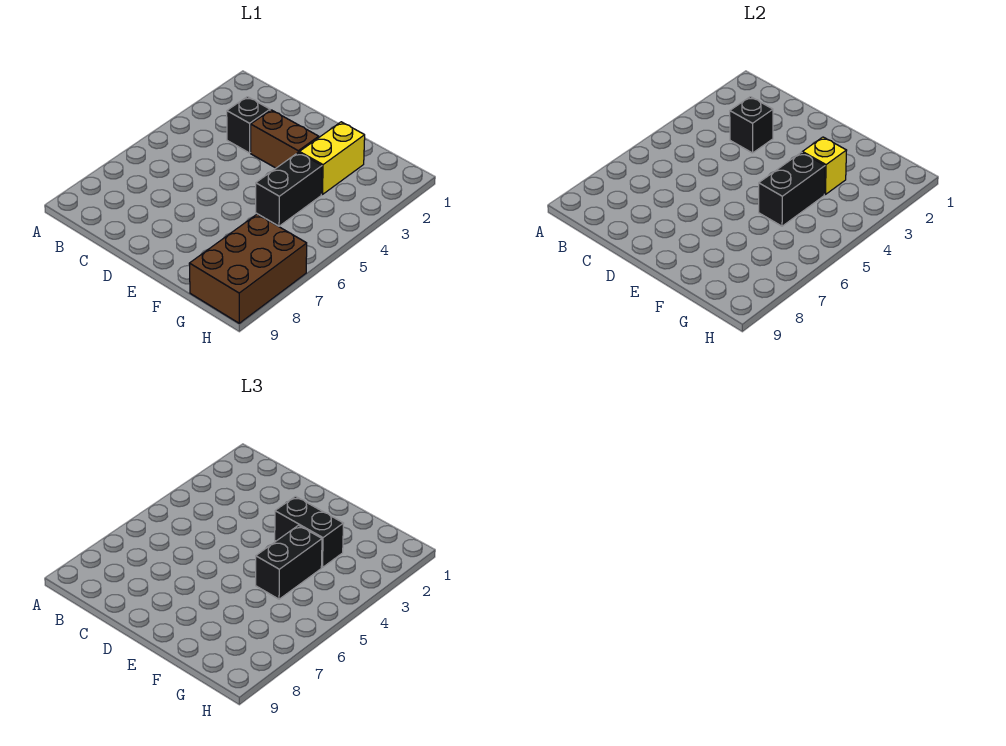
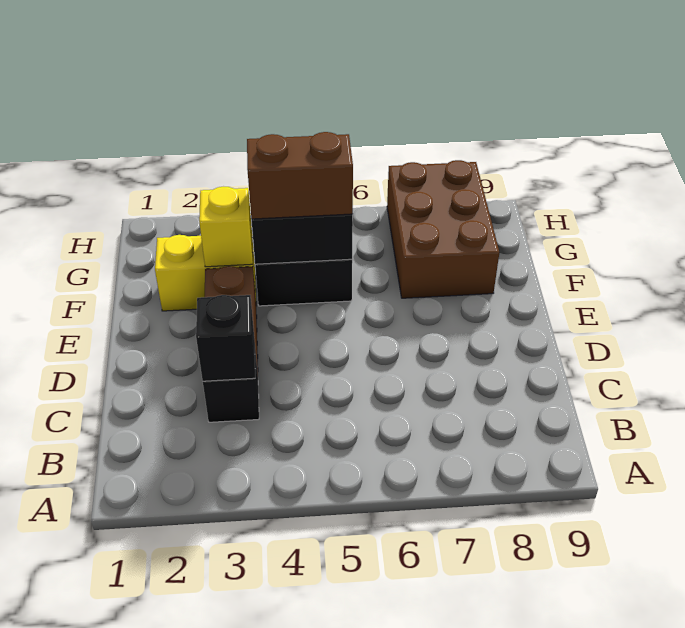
black brick E3:F3 level 3 -> none
black brick F4:F5 level 3 -> brown brick F4:F5 level 3
brown brick G7:H9 level 1 -> brown brick F7:H8 level 1

